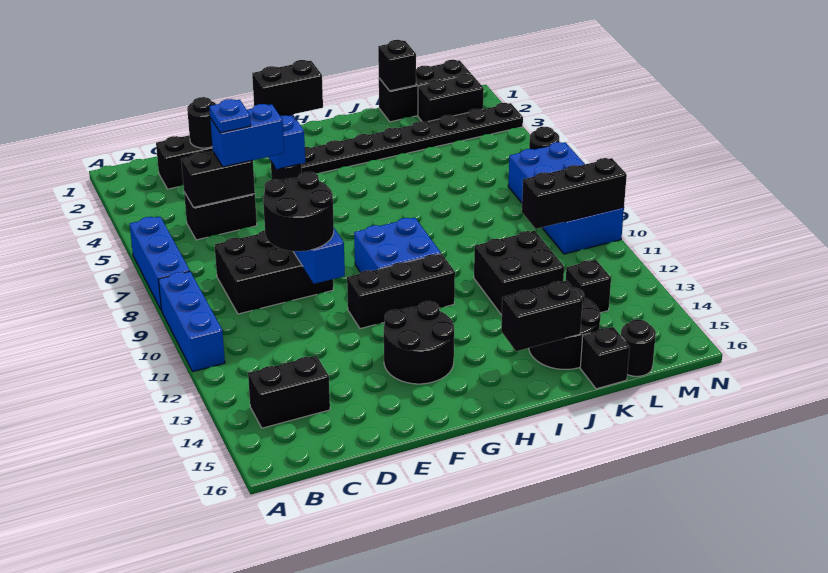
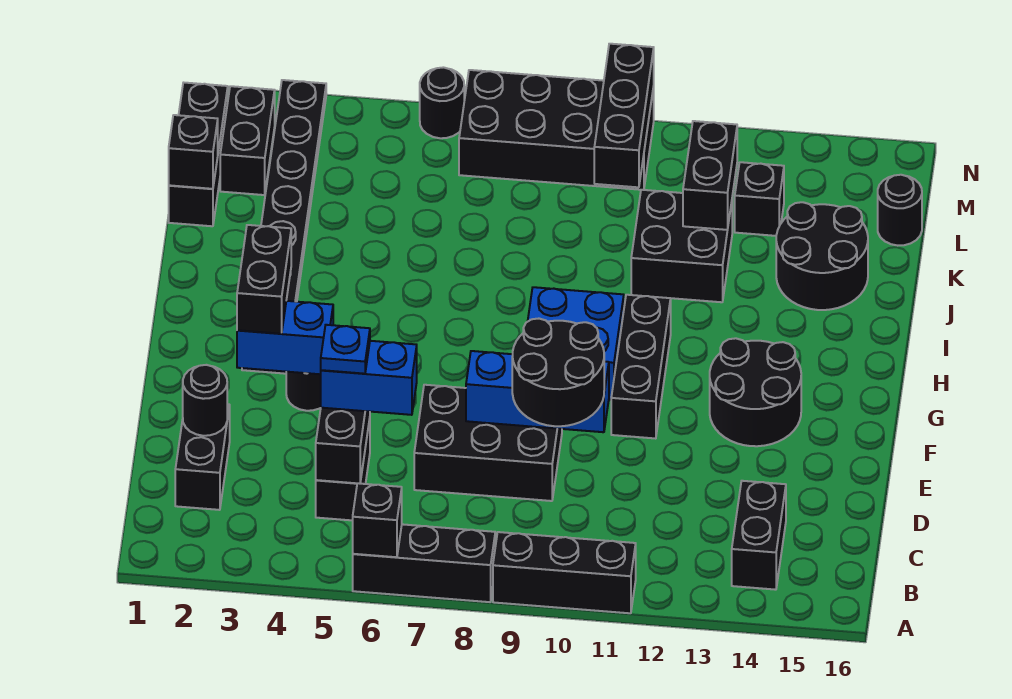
blue brick A6:A8 level 1 -> black brick A6:A8 level 1
blue brick A9:A11 level 1 -> black brick A9:A11 level 1
black brick C8:E9 level 1 -> black brick D7:E9 level 1
blue brick D5:E5 level 3 -> blue brick D5:D6 level 3
black brick I15:J15 level 2 -> black brick K12:L12 level 2
black brick K16 level 1 -> black brick A6 level 2
blue brick M7:N10 level 1 -> black brick M7:N10 level 1

